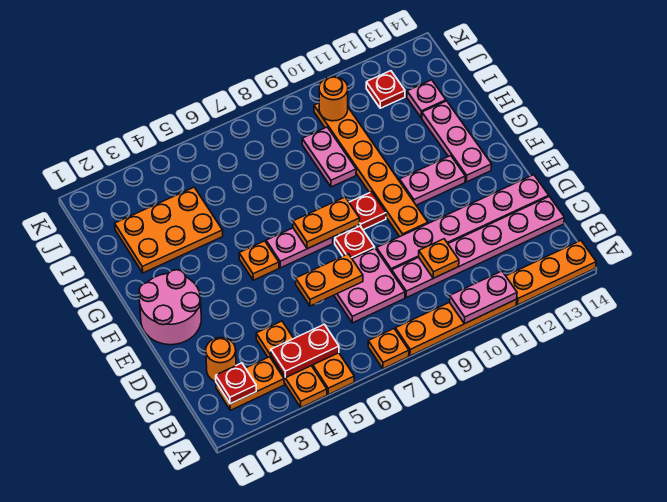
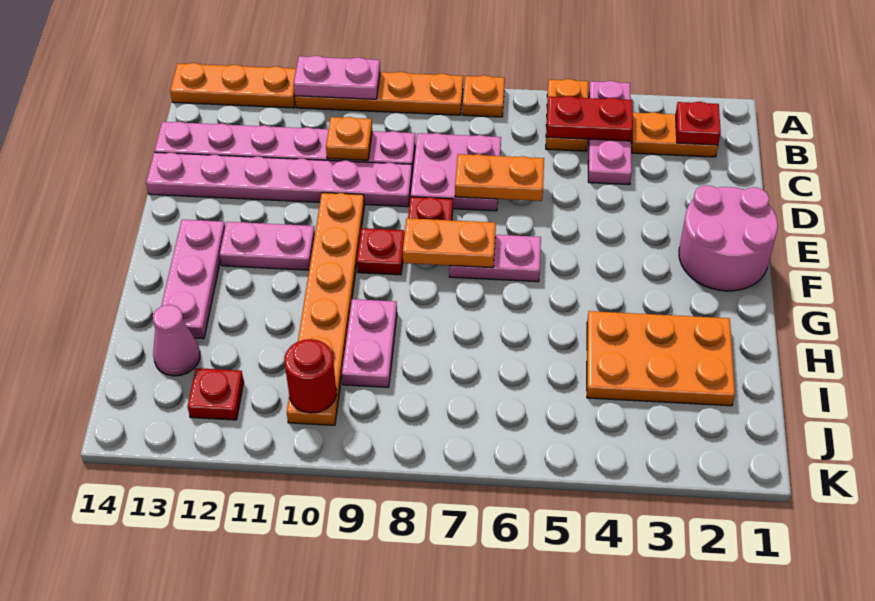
orange plate A4:C4 level 1 -> pink plate A4:C4 level 1
orange round brick C2 level 1 -> none
orange plate F5 level 1 -> none
pink plate I13 level 1 -> pink cone I13 level 1
orange round brick J10 level 2 -> red round brick J10 level 2

